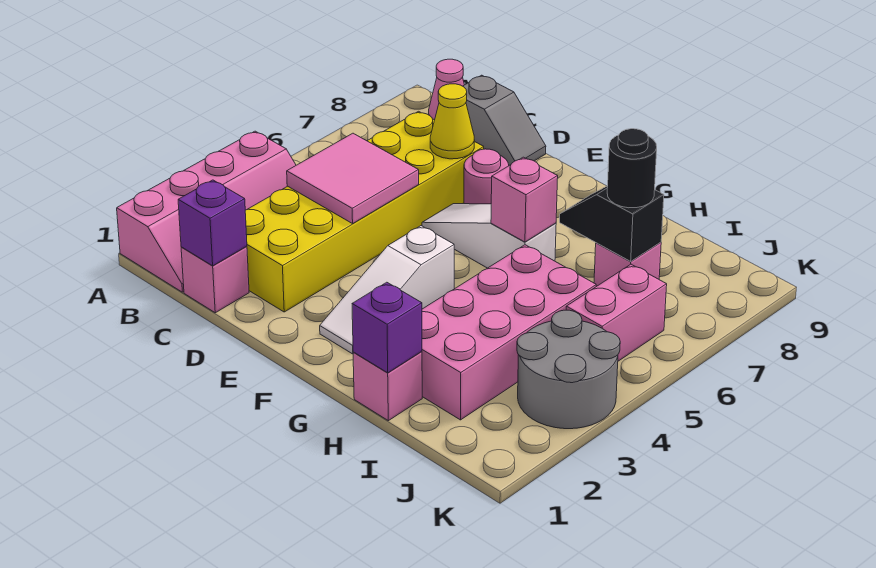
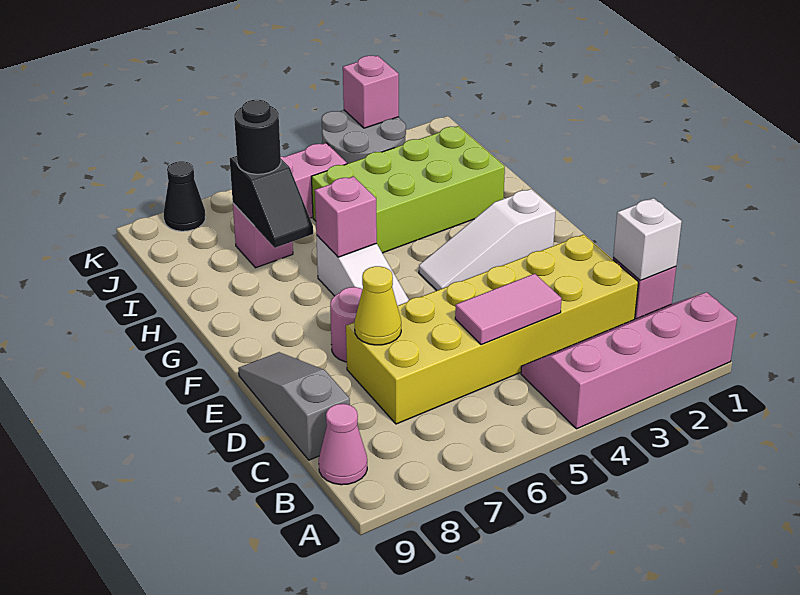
purple brick C1 level 2 -> white brick C1 level 2
pink tile C4:D5 level 2 -> pink tile C4:C5 level 2
grey slope C9:D9 level 1 top C -> grey slope C9:E9 level 1 top C
white slope F2:F4 level 1 top 4 -> white slope F2:F4 level 1 top 2
pink brick H1 level 1 -> pink brick K3 level 2
purple brick H1 level 2 -> none
pink brick H2:I5 level 1 -> lime brick H2:I5 level 1
none -> black cone K8 level 1

